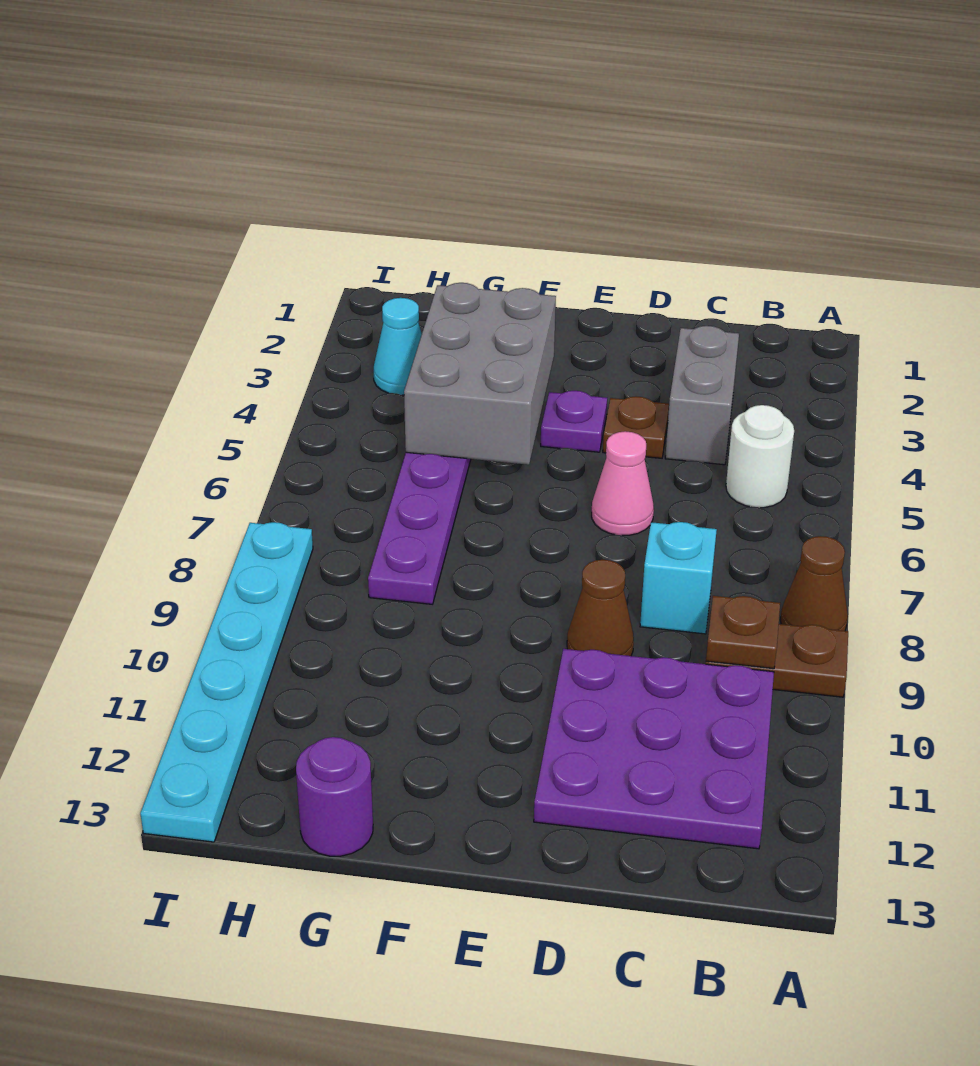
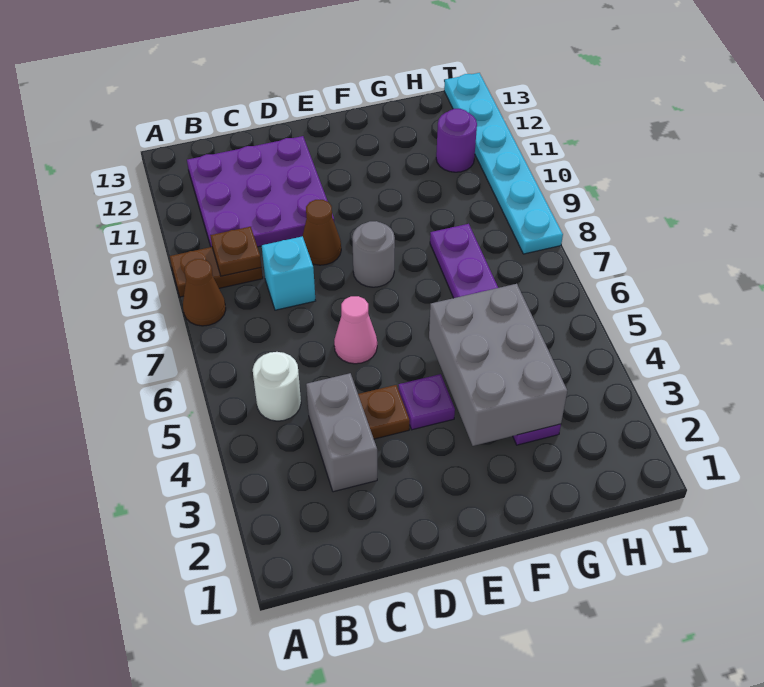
none -> grey round brick E8 level 1
purple round brick G13 level 1 -> purple round brick H11 level 1
cyan cone H3 level 1 -> none

